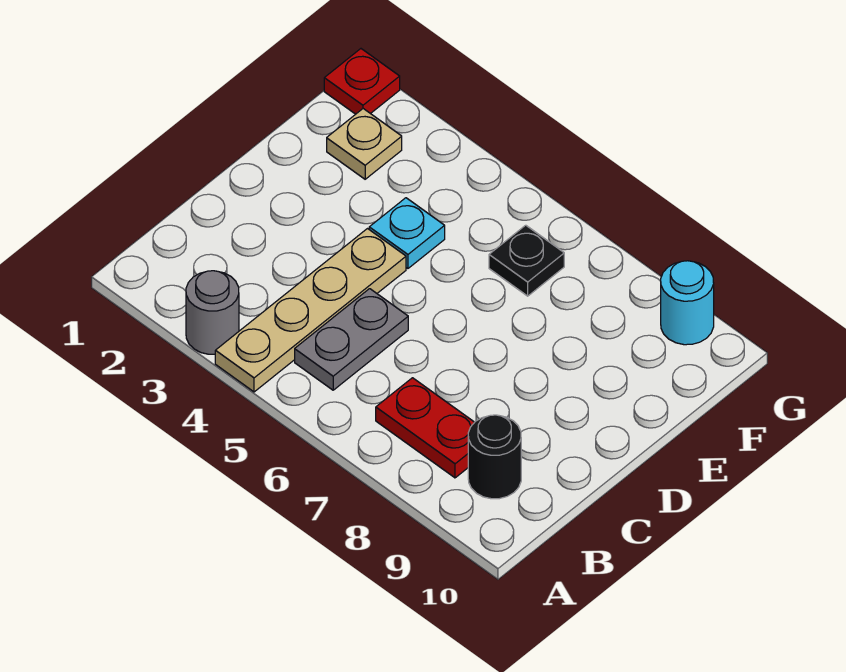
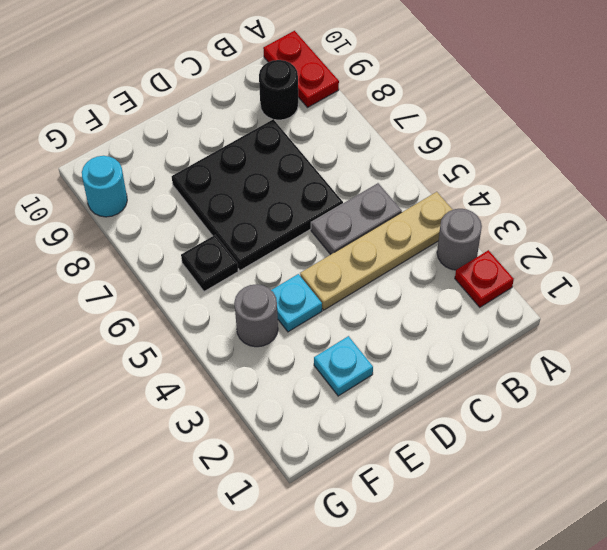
red plate B7:B8 level 1 -> red plate A9:A10 level 1
none -> black plate C6:E8 level 1
none -> cyan plate E2 level 1
tan plate F2 level 1 -> none
none -> grey round brick F4 level 1
red plate G1 level 1 -> red plate A2 level 1

